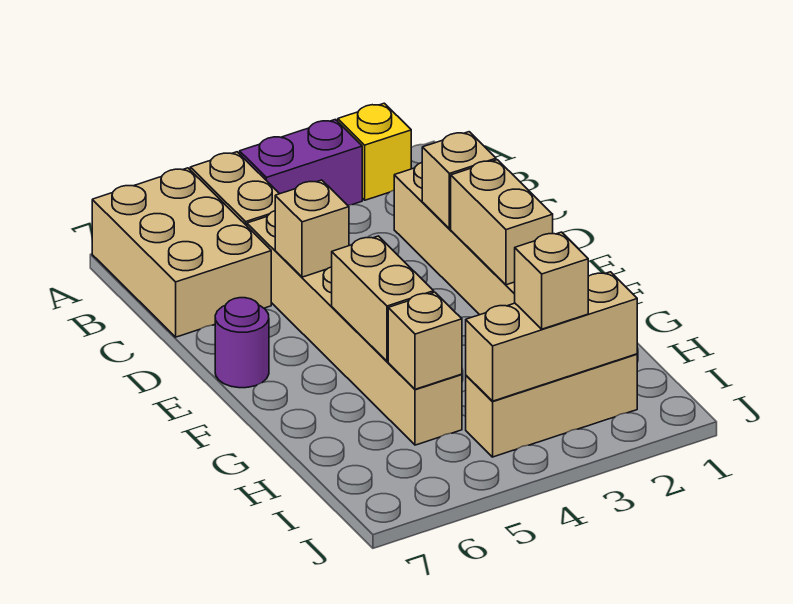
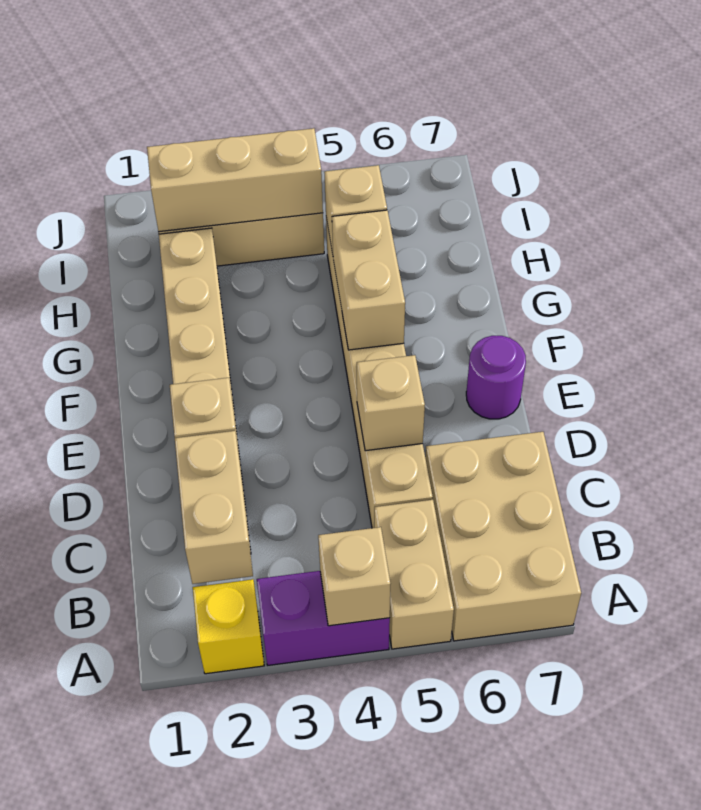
tan brick E2:F2 level 2 -> tan brick B2:C2 level 2
tan brick I3 level 3 -> tan brick A4 level 2

